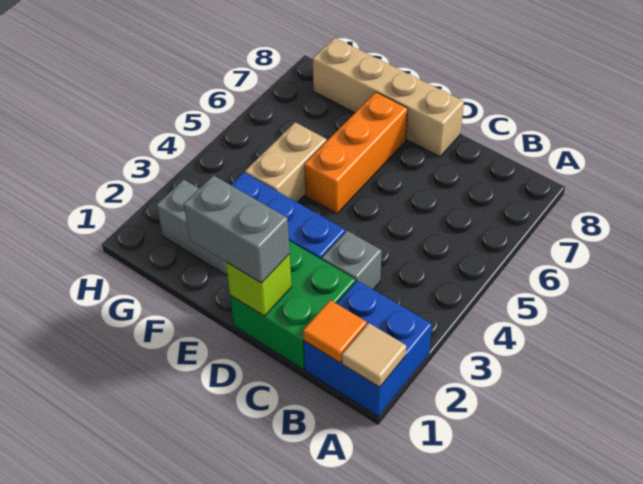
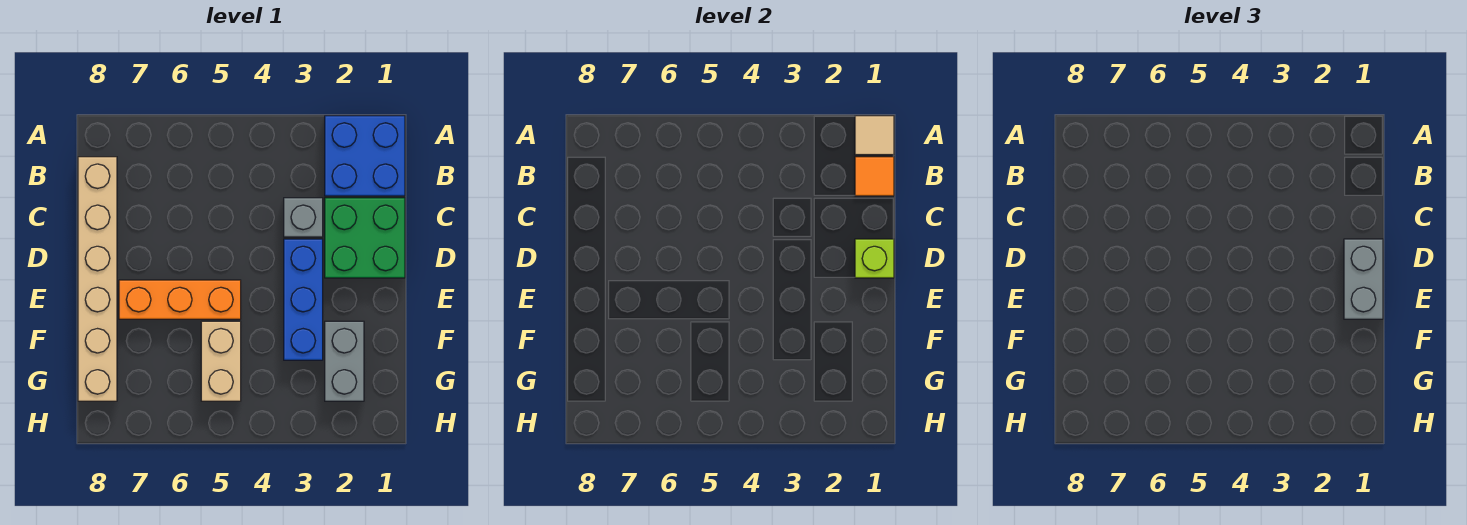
tan brick D8:G8 level 1 -> tan brick B8:G8 level 1
tan brick F4:F5 level 1 -> tan brick F5:G5 level 1

